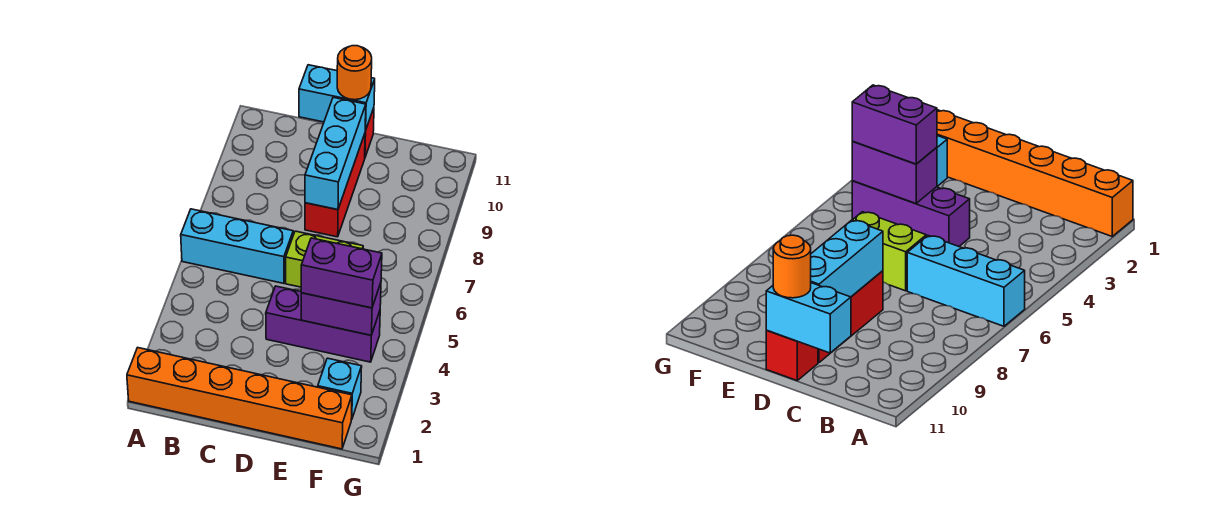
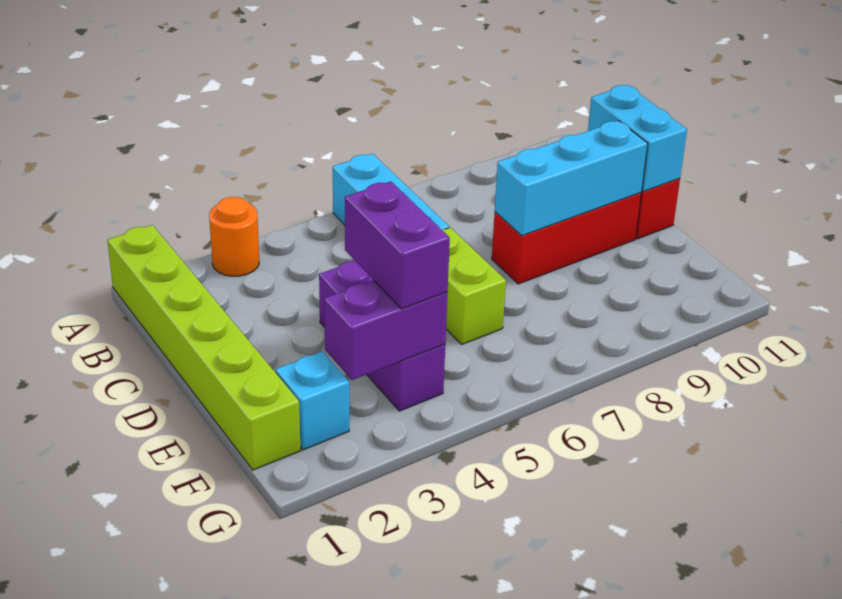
orange brick A1:F1 level 1 -> lime brick A1:F1 level 1
orange round brick D11 level 3 -> orange round brick A3 level 1
purple brick E4:F4 level 2 -> purple brick F3:F4 level 2

